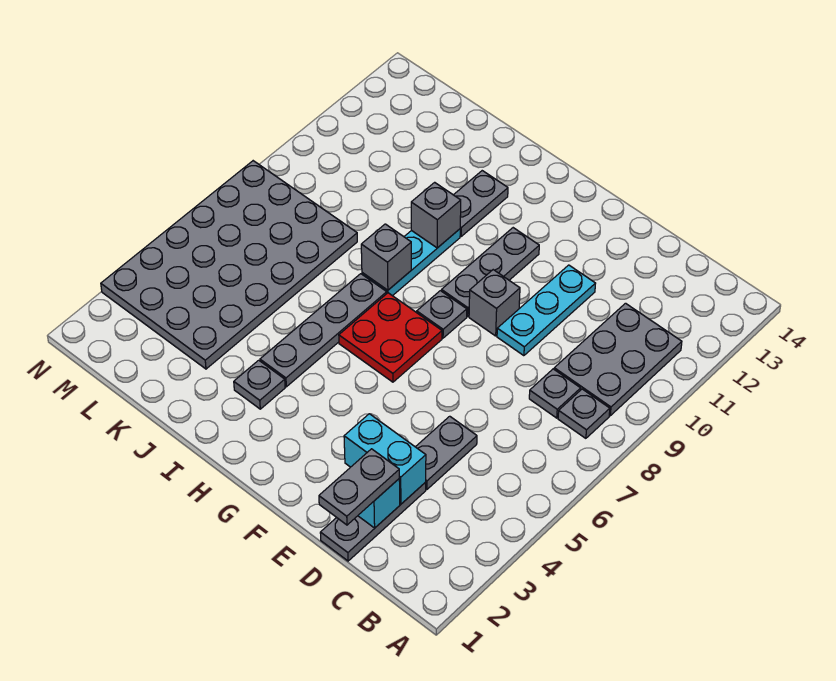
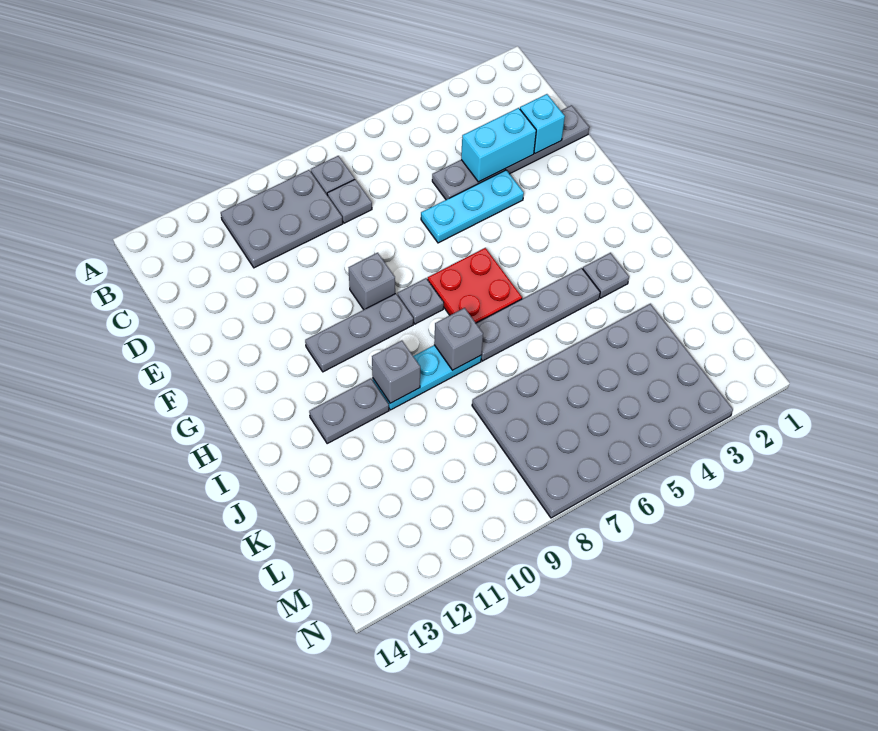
grey plate D1:D2 level 3 -> none
cyan brick D3:E3 level 2 -> cyan brick D3:D4 level 2
cyan plate E9:E11 level 1 -> cyan plate E4:E6 level 1

